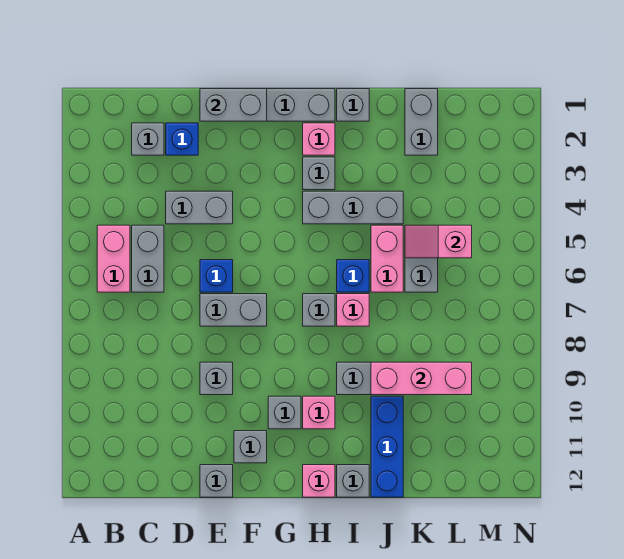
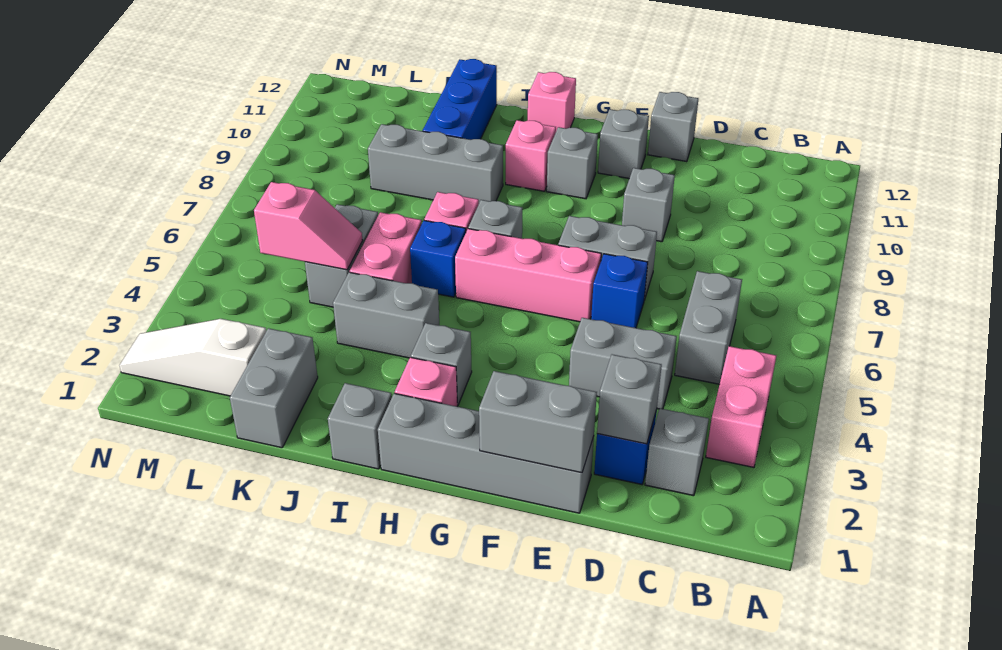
pink brick B5:B6 level 1 -> pink brick B3:B4 level 1
grey brick H4:J4 level 1 -> grey brick I4:J4 level 1
grey brick I12 level 1 -> grey brick D2 level 2
pink brick J9:L9 level 2 -> pink brick F6:H6 level 1
none -> white slope L2:N2 level 1 top L

